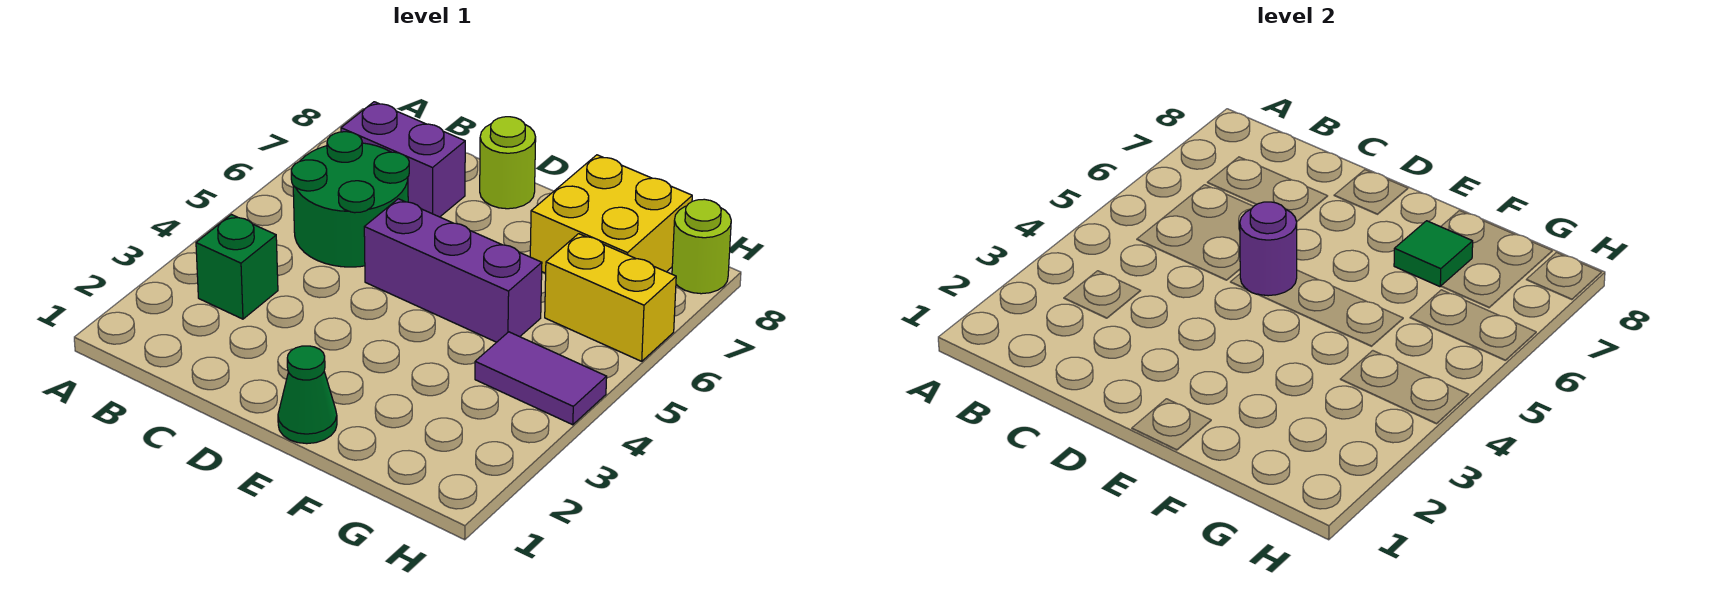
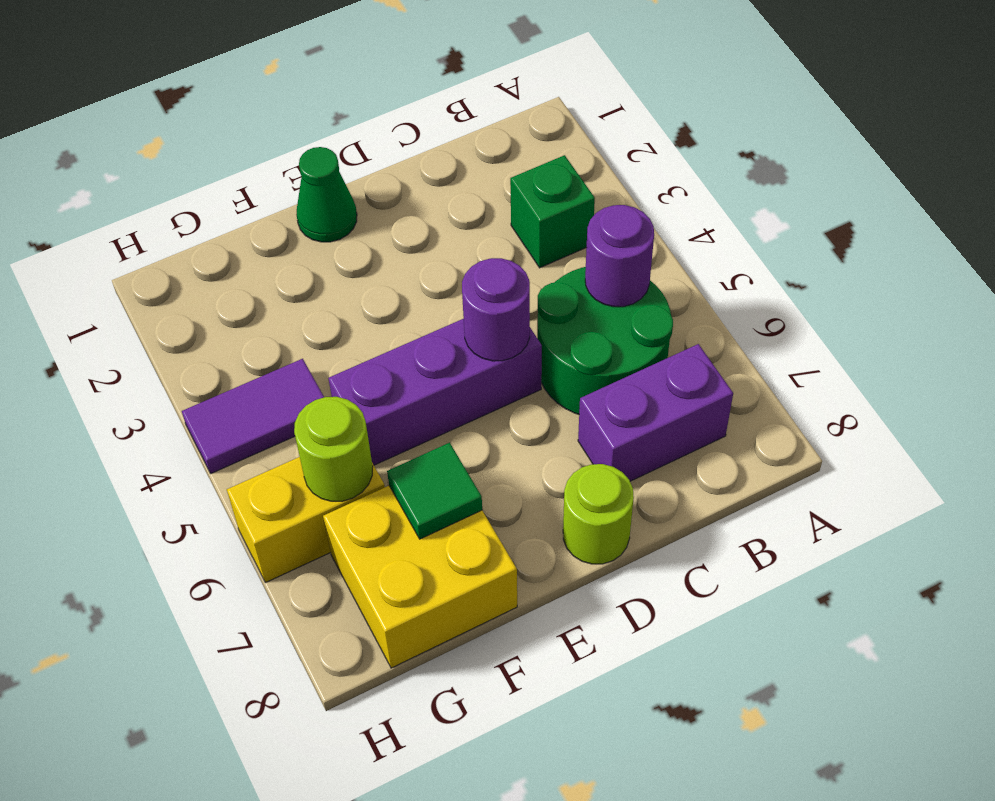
none -> purple round brick B5 level 2
lime round brick H8 level 1 -> lime round brick G6 level 2

